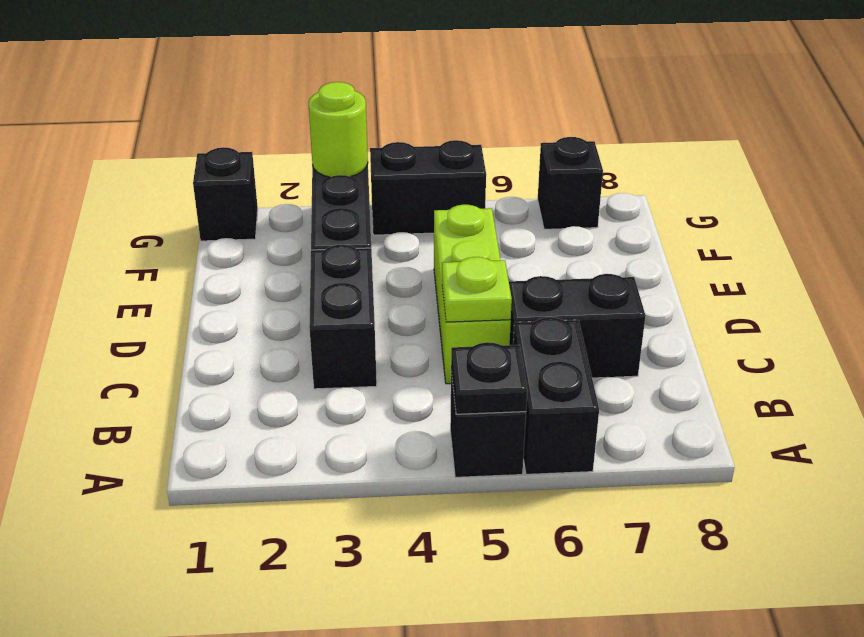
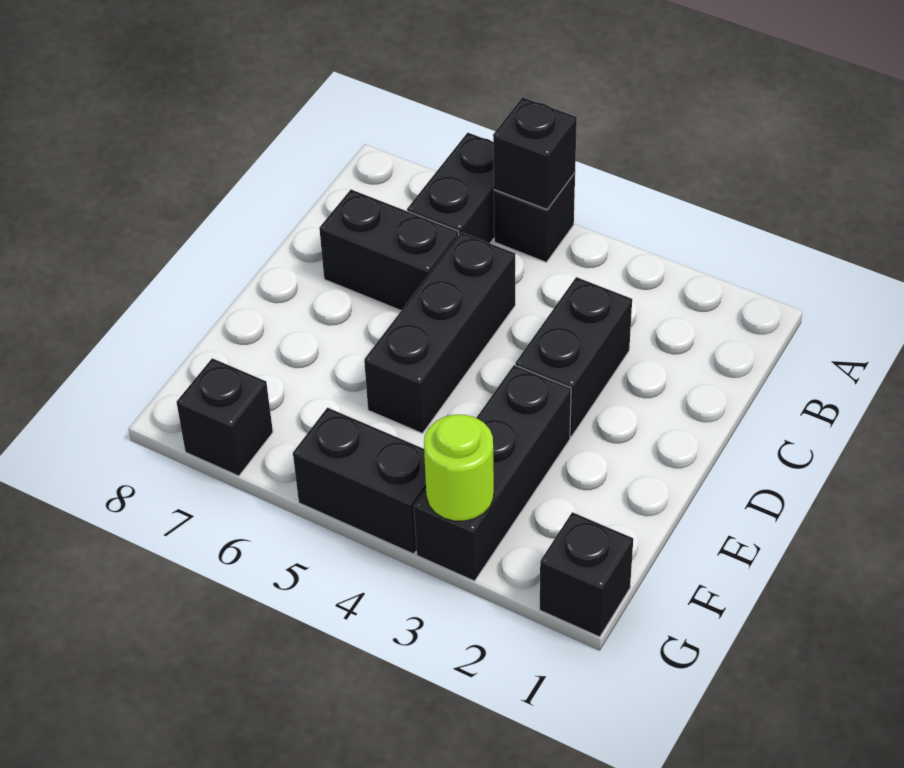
black plate A5 level 2 -> black brick A5 level 2
lime brick C5:E5 level 1 -> black brick C5:E5 level 1
lime plate C5 level 2 -> none

